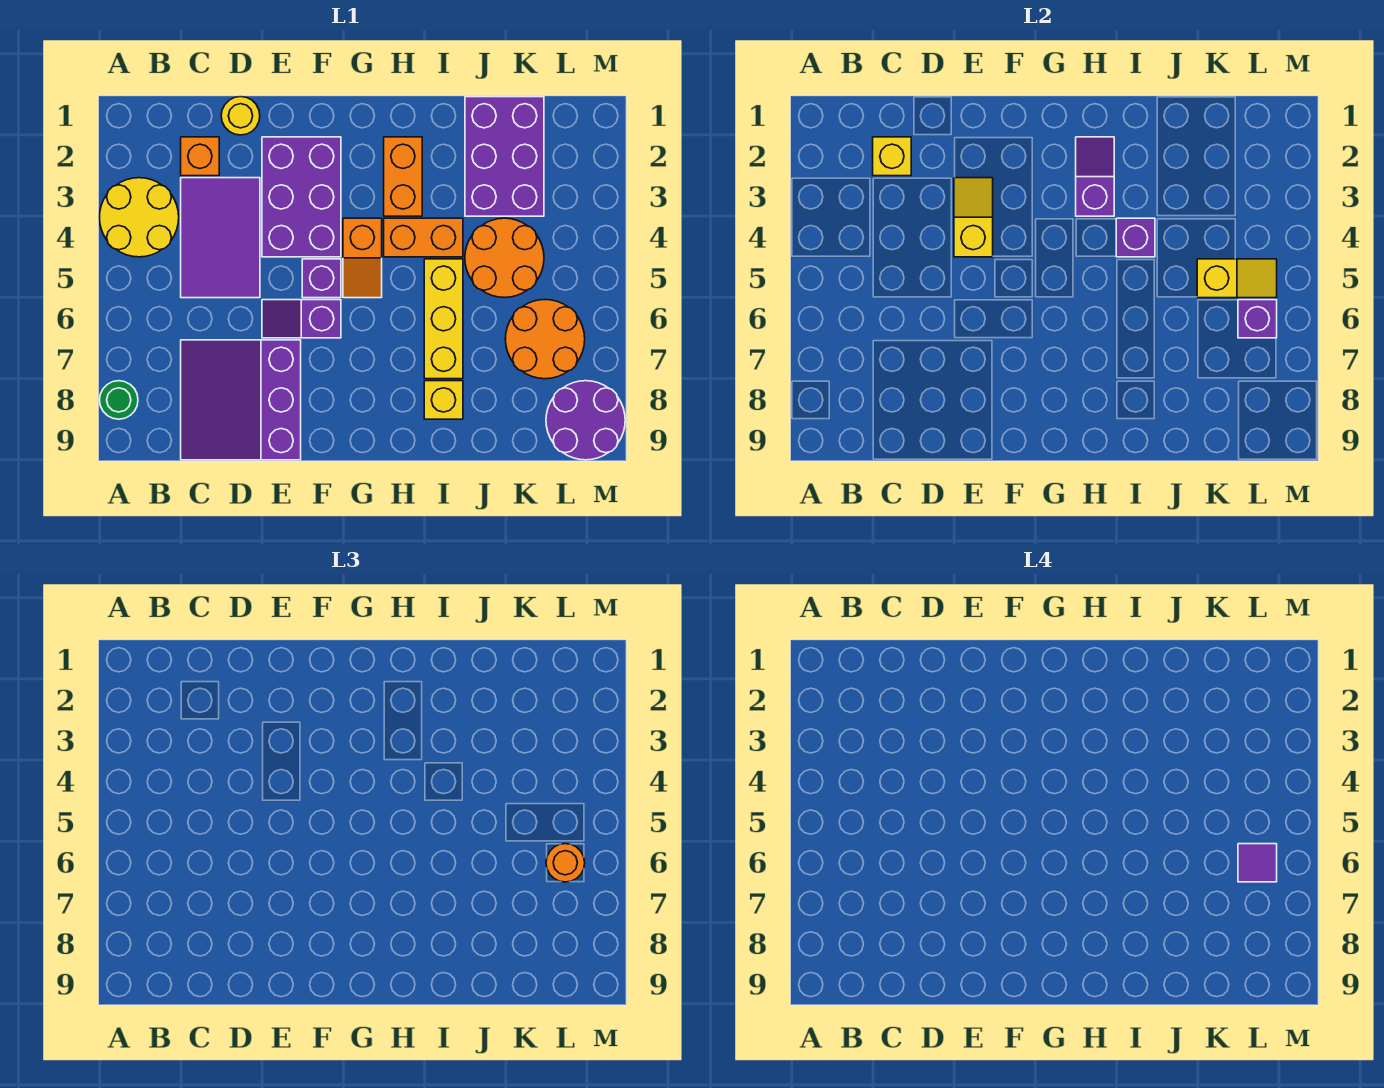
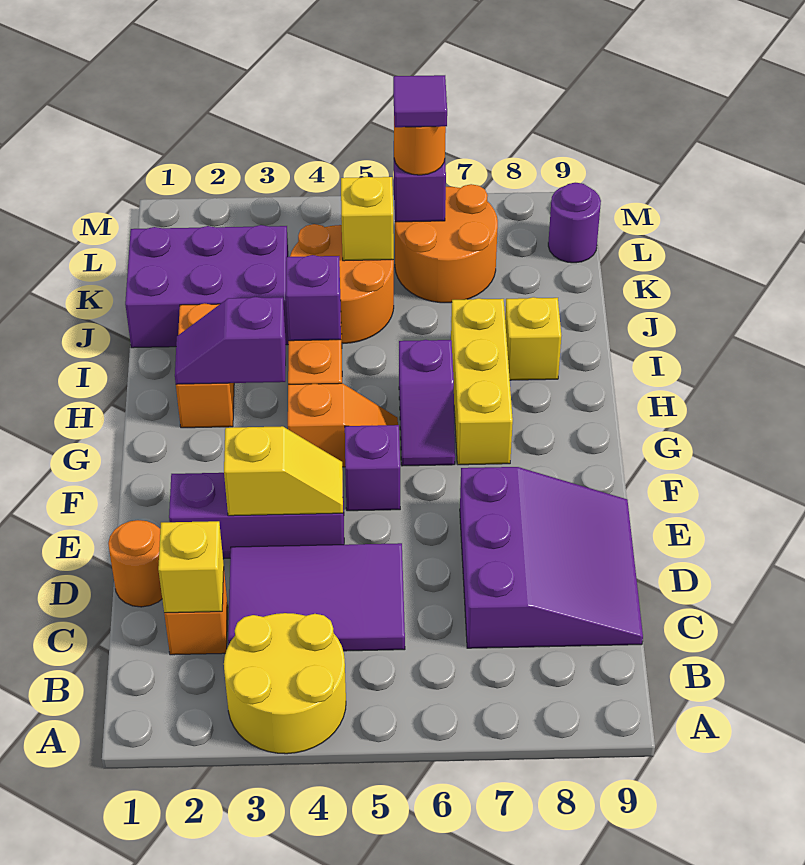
green round brick A8 level 1 -> none
purple slope C7:E9 level 1 top E -> purple slope C7:E9 level 1 top 7
yellow round brick D1 level 1 -> orange round brick D1 level 1
purple brick E2:F4 level 1 -> purple brick E2:E4 level 1
yellow slope E3:E4 level 2 top 4 -> yellow slope E3:E4 level 2 top 3
purple slope E6:F6 level 1 top F -> purple slope G6:H6 level 1 top H
orange brick H2:H3 level 1 -> orange brick H2:I2 level 1
yellow brick I5:I7 level 1 -> yellow brick G7:I7 level 1
purple round brick L8:M9 level 1 -> purple round brick L9 level 1

